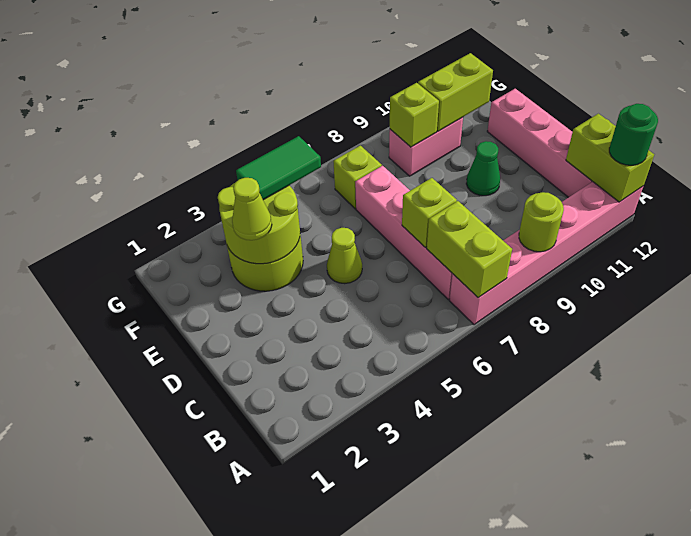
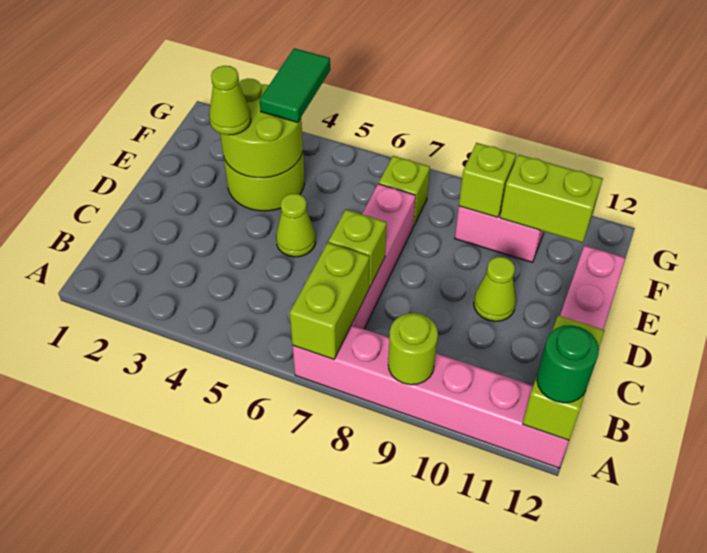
green cone D10 level 1 -> lime cone D10 level 1
green tile F4:F5 level 3 -> green tile F4:G4 level 3

